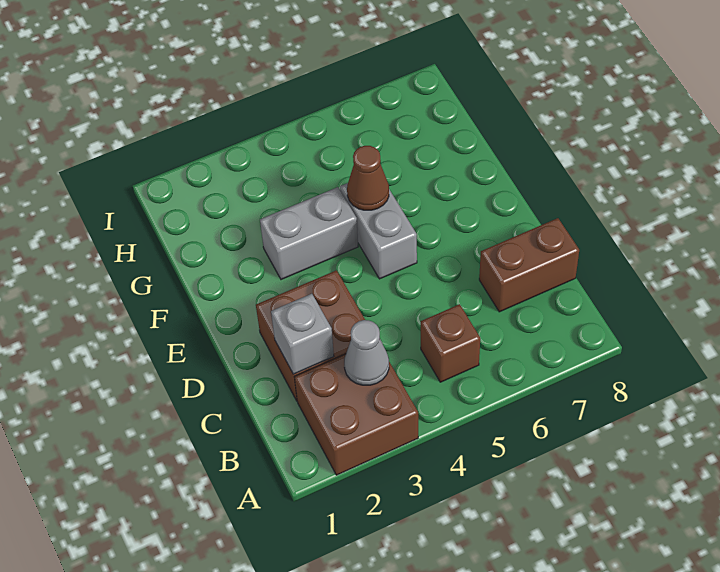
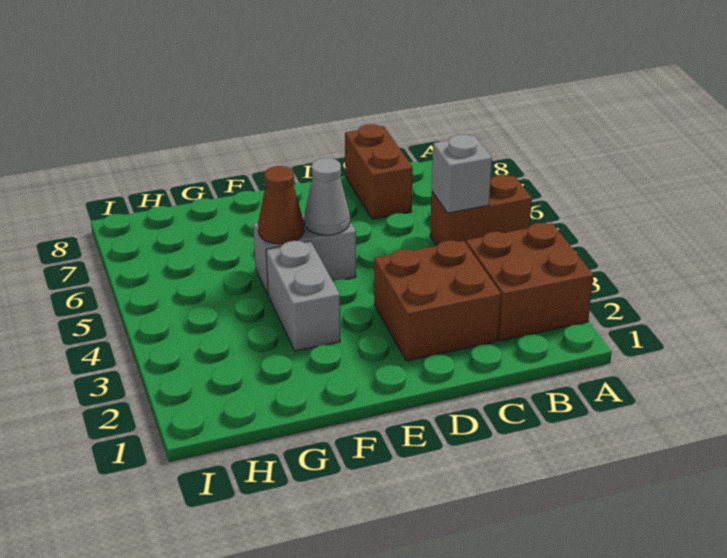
grey cone B3 level 2 -> grey cone E5 level 2
brown brick B5 level 1 -> brown brick A5:B5 level 1
grey brick C2 level 2 -> grey brick B5 level 2

